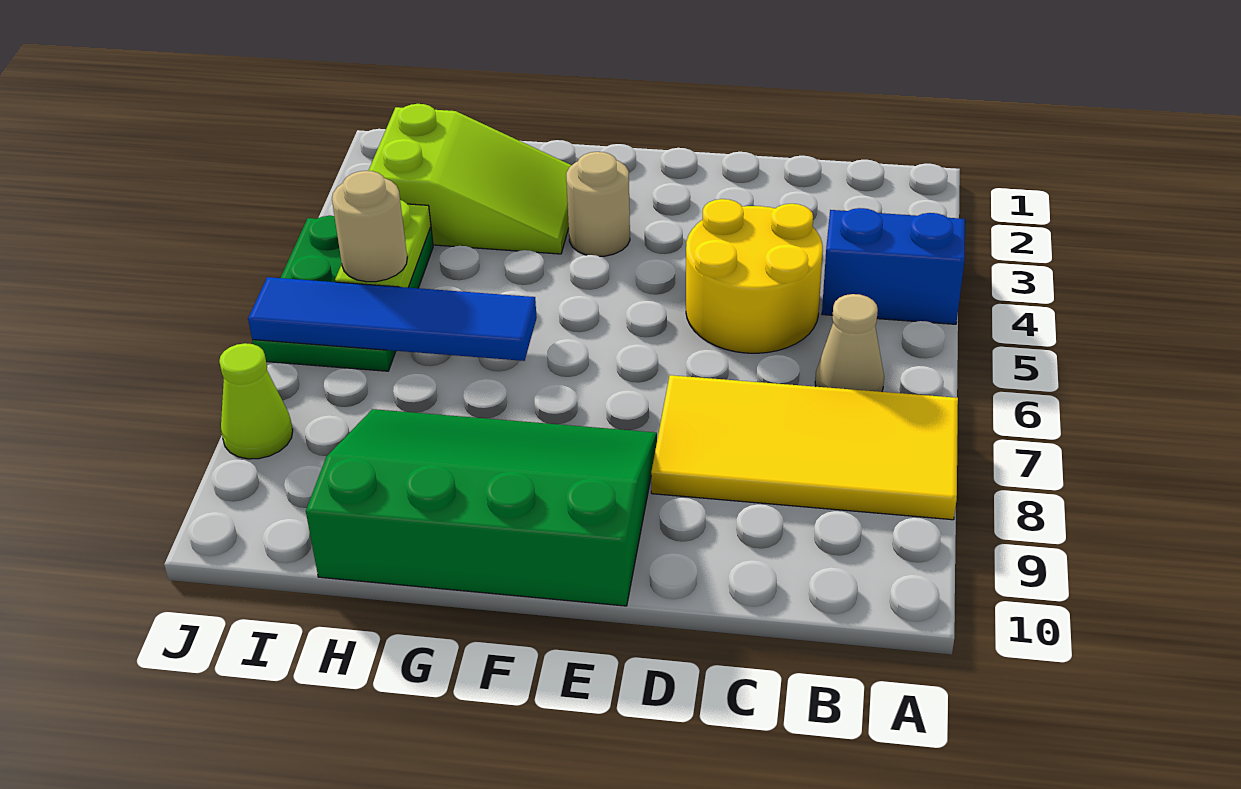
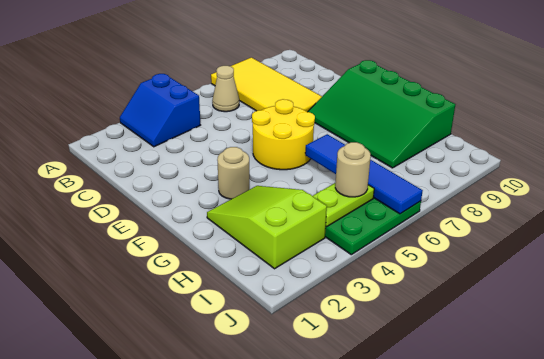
yellow round brick C4:D5 level 1 -> yellow round brick E5:F6 level 1
lime cone J8 level 1 -> none

